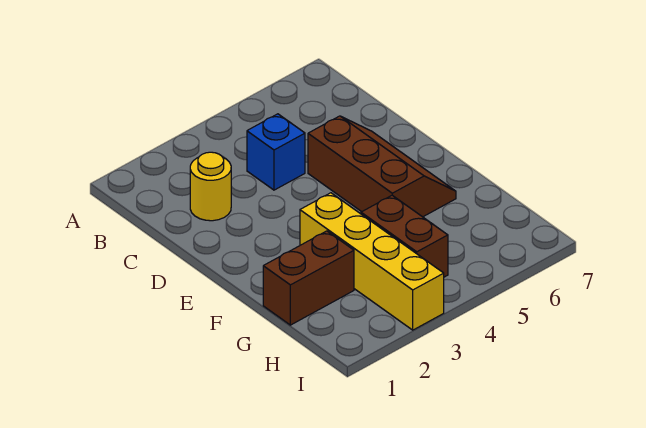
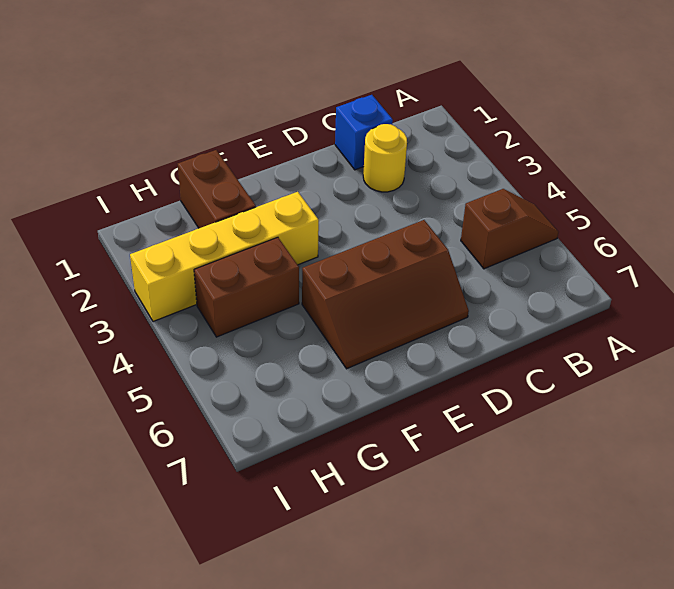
none -> brown slope A5:B5 level 1 top B
blue brick C4 level 1 -> blue brick C1 level 1

